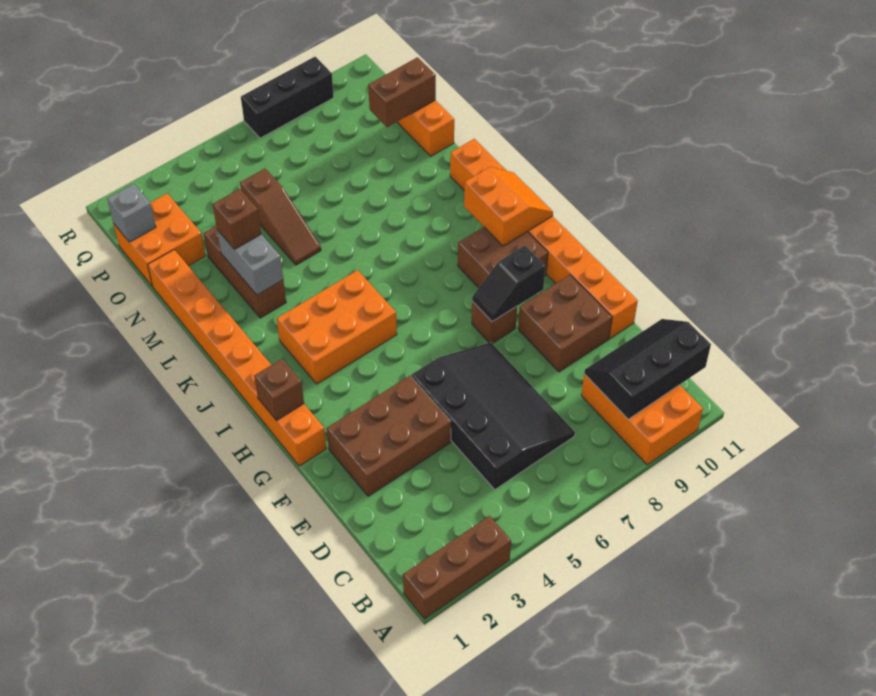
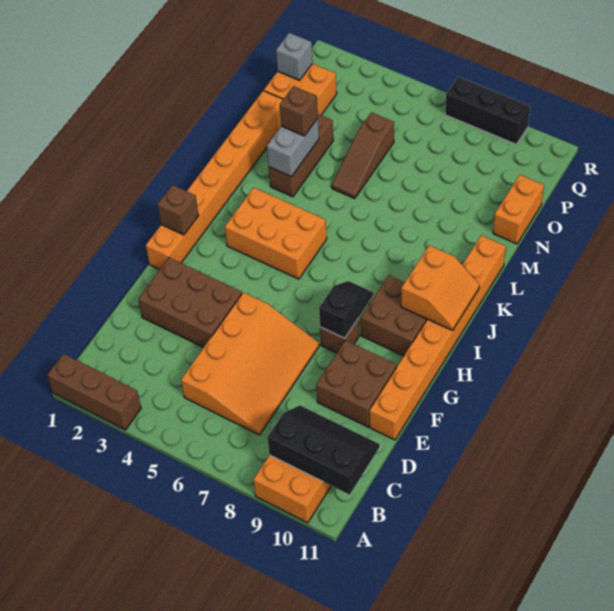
black slope C5:F7 level 1 top 5 -> orange slope C5:F7 level 1 top 5
black slope G8:G9 level 2 top 9 -> black slope G8:H8 level 2 top G
brown brick O10:O11 level 2 -> none

